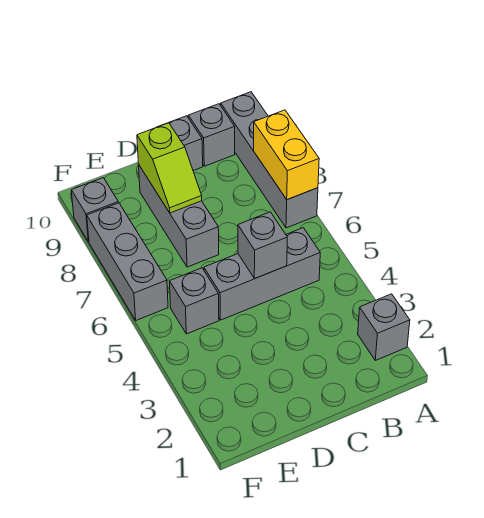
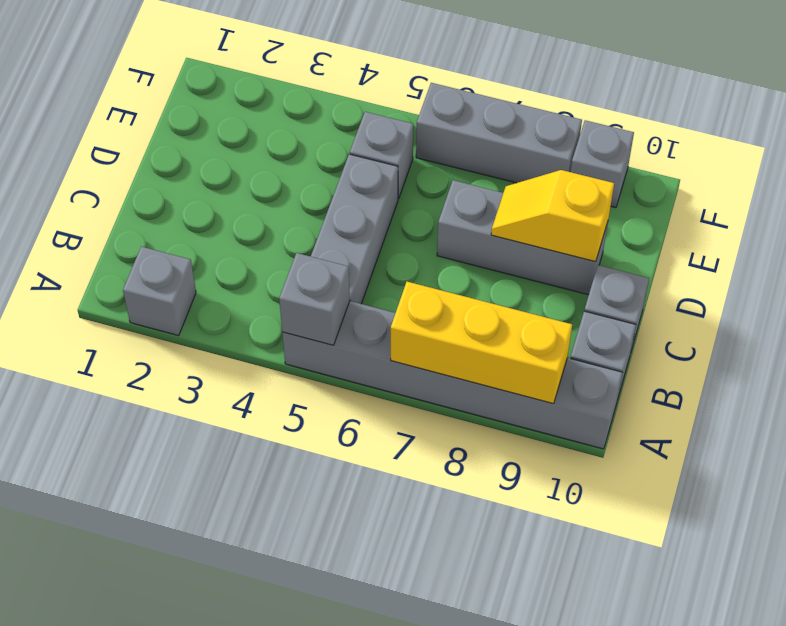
grey brick A7:A10 level 1 -> grey brick A5:A10 level 1
yellow brick A7:A8 level 2 -> yellow brick A7:A9 level 2
grey brick C5 level 2 -> grey brick A5 level 2
lime slope D8:D9 level 2 top 9 -> yellow slope D8:D9 level 2 top 9

